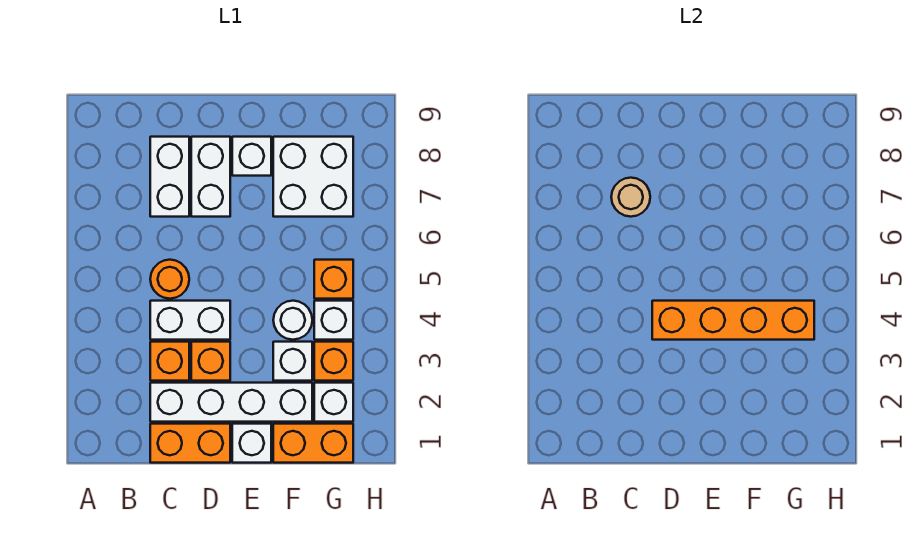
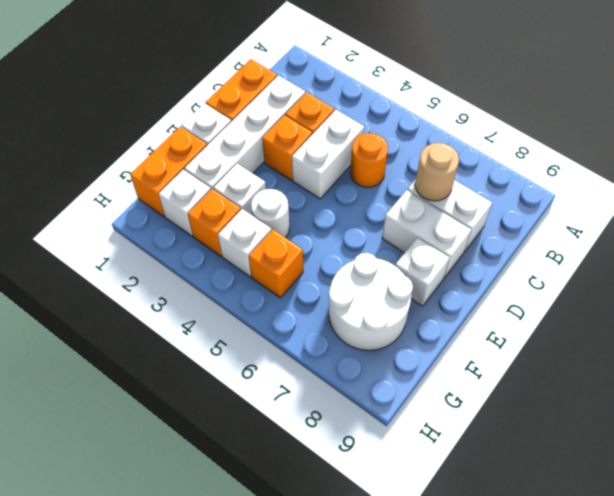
orange brick D4:G4 level 2 -> none
white brick F7:G8 level 1 -> white round brick F7:G8 level 1

